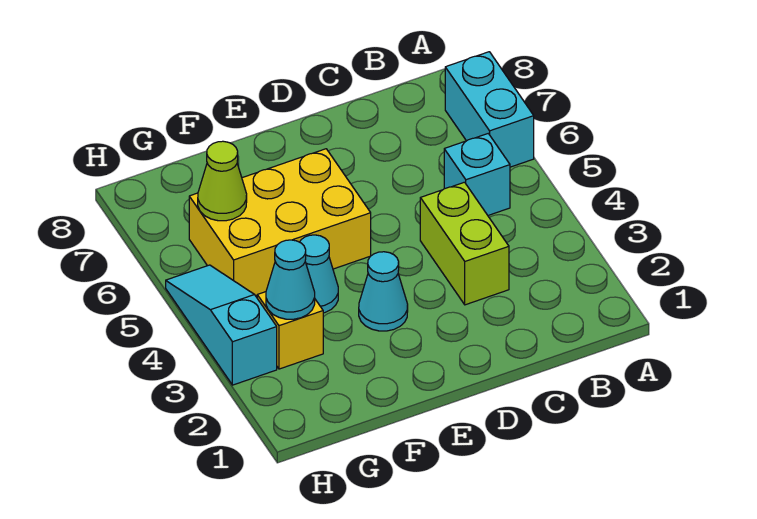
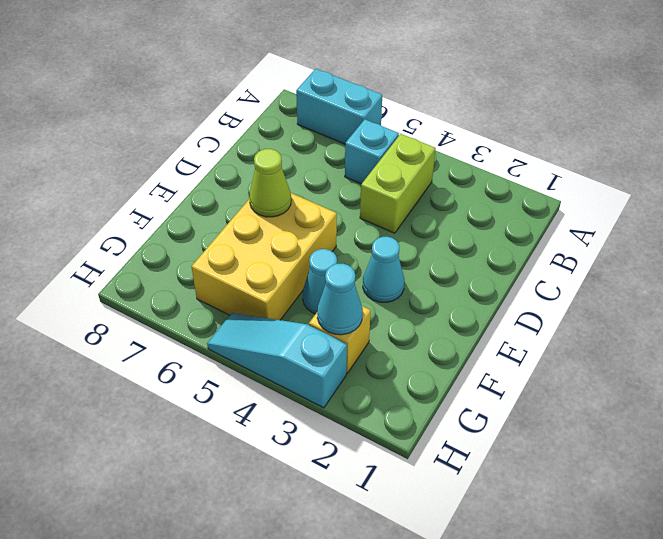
lime brick C3:C4 level 1 -> lime brick B4:C4 level 1
lime cone G6 level 2 -> lime cone E6 level 2

